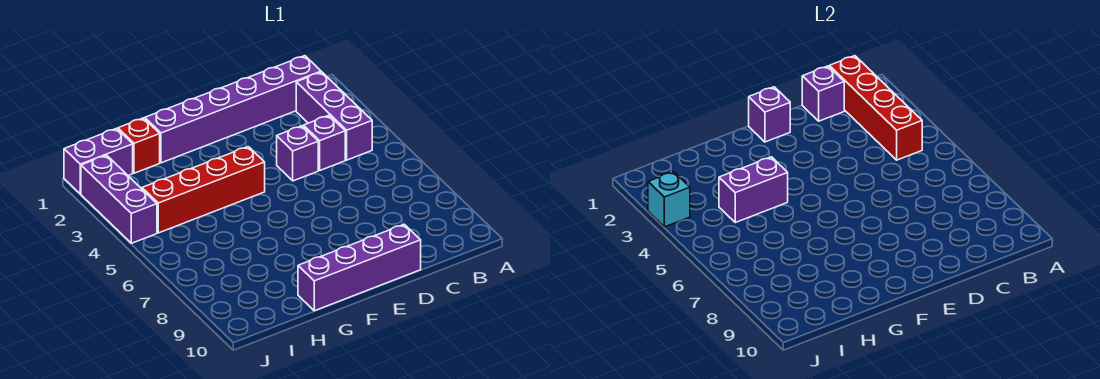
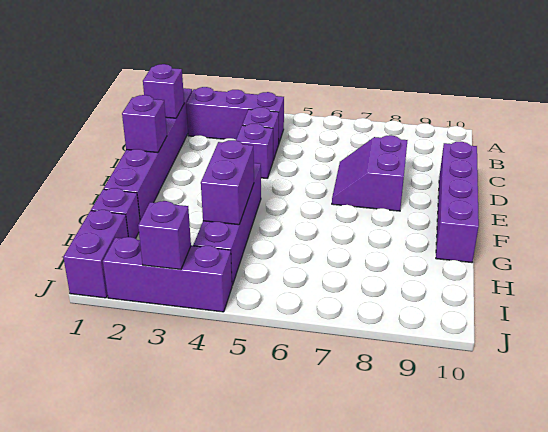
red brick B1:B4 level 2 -> none
none -> purple slope D7:E8 level 1 top 8
red brick F4:I4 level 1 -> purple brick F4:I4 level 1
red brick H1 level 1 -> purple brick H1 level 1
cyan brick J3 level 2 -> purple brick J3 level 2

